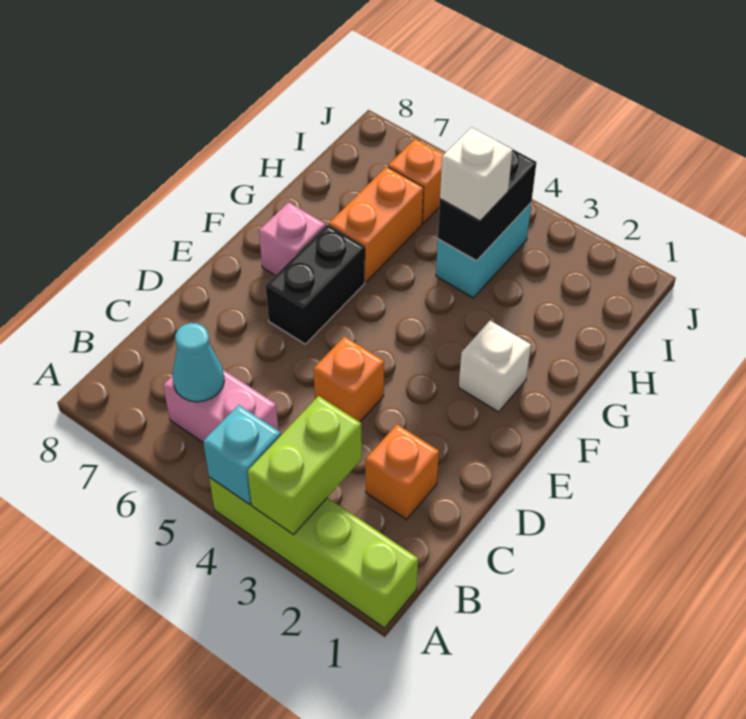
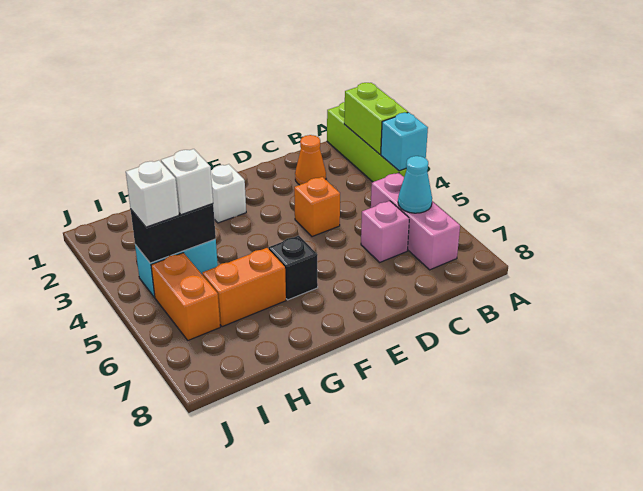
lime brick A3:B3 level 2 -> lime brick A2:A3 level 2
pink brick B5:B6 level 1 -> pink brick B5:B7 level 1
orange brick C2 level 1 -> orange cone C2 level 1
black brick E6:F6 level 1 -> black brick F6 level 1
pink brick F7 level 1 -> pink brick C6 level 1
none -> white brick I4 level 3
orange brick I6 level 1 -> orange brick I5:I6 level 1

